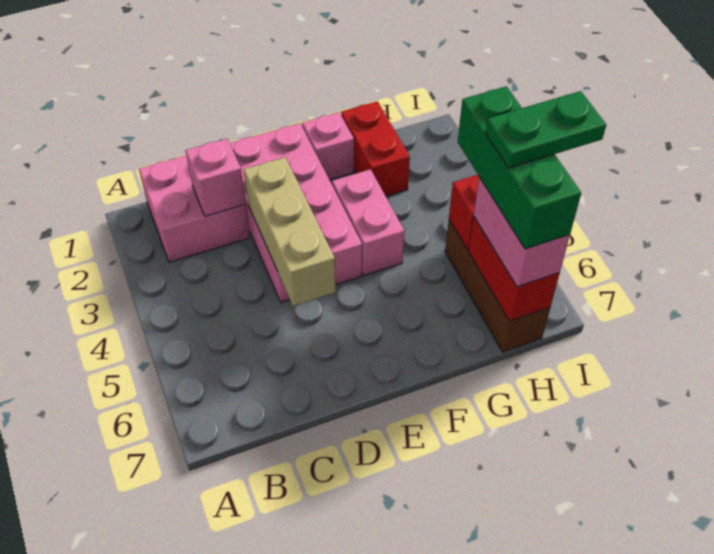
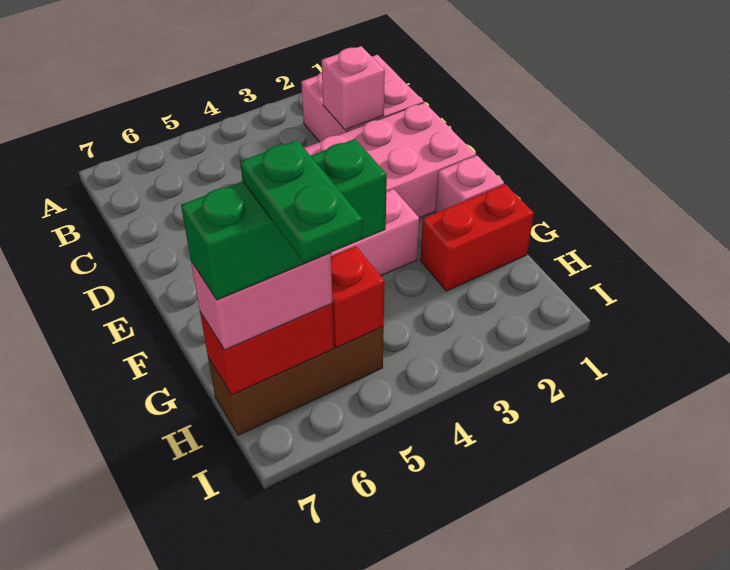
tan brick D3:D5 level 2 -> none

